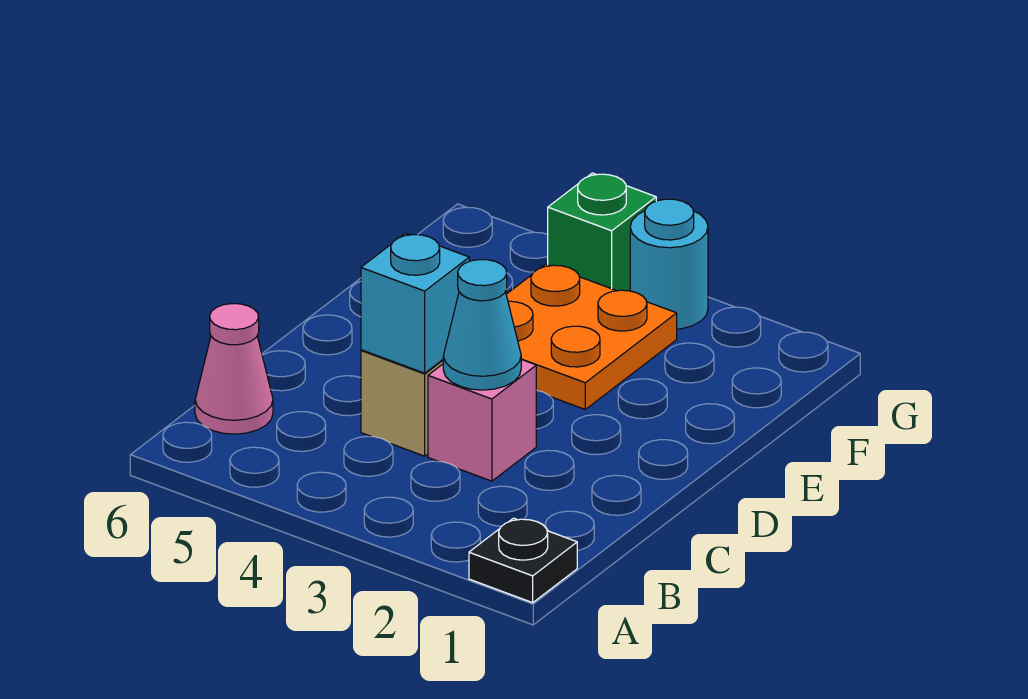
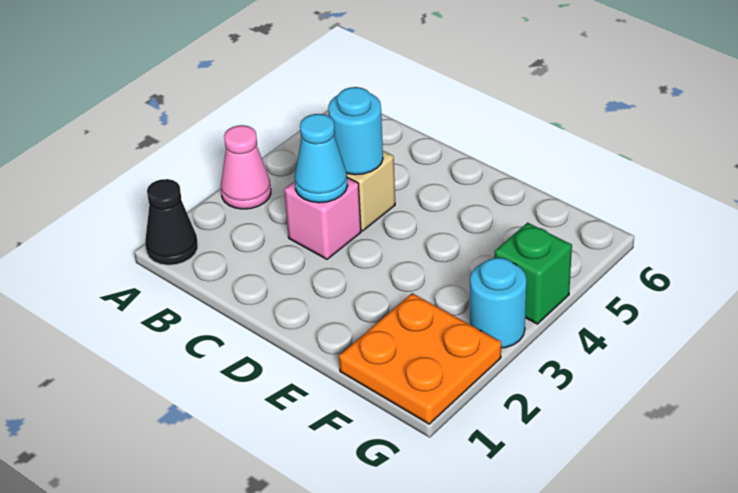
black plate A1 level 1 -> black cone A1 level 1
pink cone B6 level 1 -> pink cone A3 level 1
cyan brick C4 level 2 -> cyan round brick C4 level 2
orange plate E3:F4 level 1 -> orange plate F1:G2 level 1

